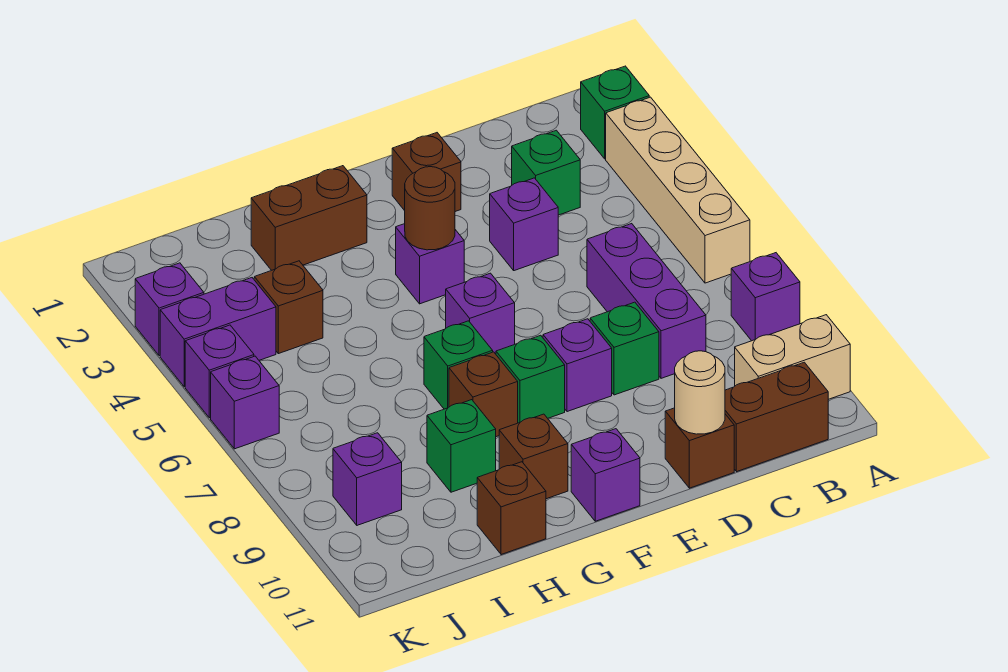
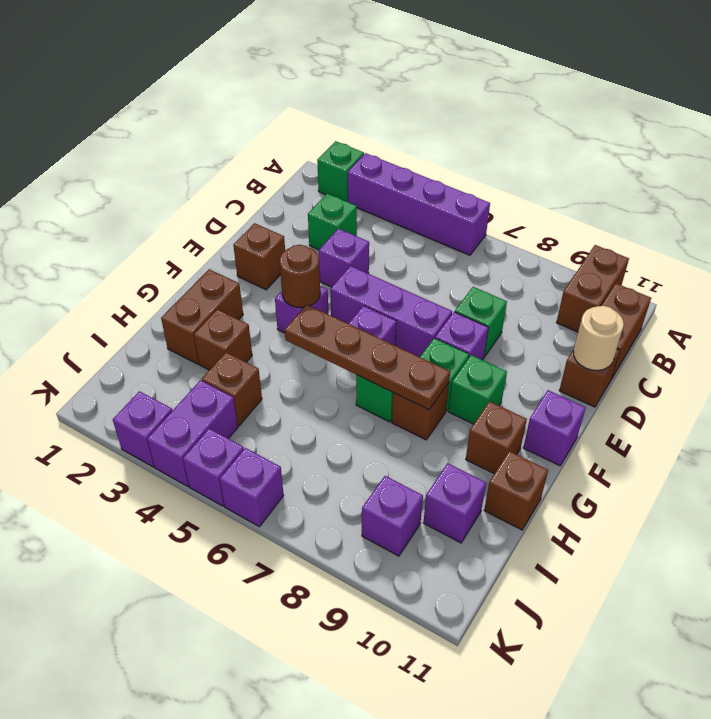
tan brick A3:A6 level 1 -> purple brick A3:A6 level 1
purple brick A8 level 1 -> purple brick I10 level 1
tan brick A10:B10 level 1 -> brown brick A10:B10 level 1
purple brick C6:C8 level 1 -> purple brick E5:E7 level 1
none -> brown plate G5:G8 level 2
none -> brown brick H3 level 1
green brick H9 level 1 -> green brick F9 level 1

